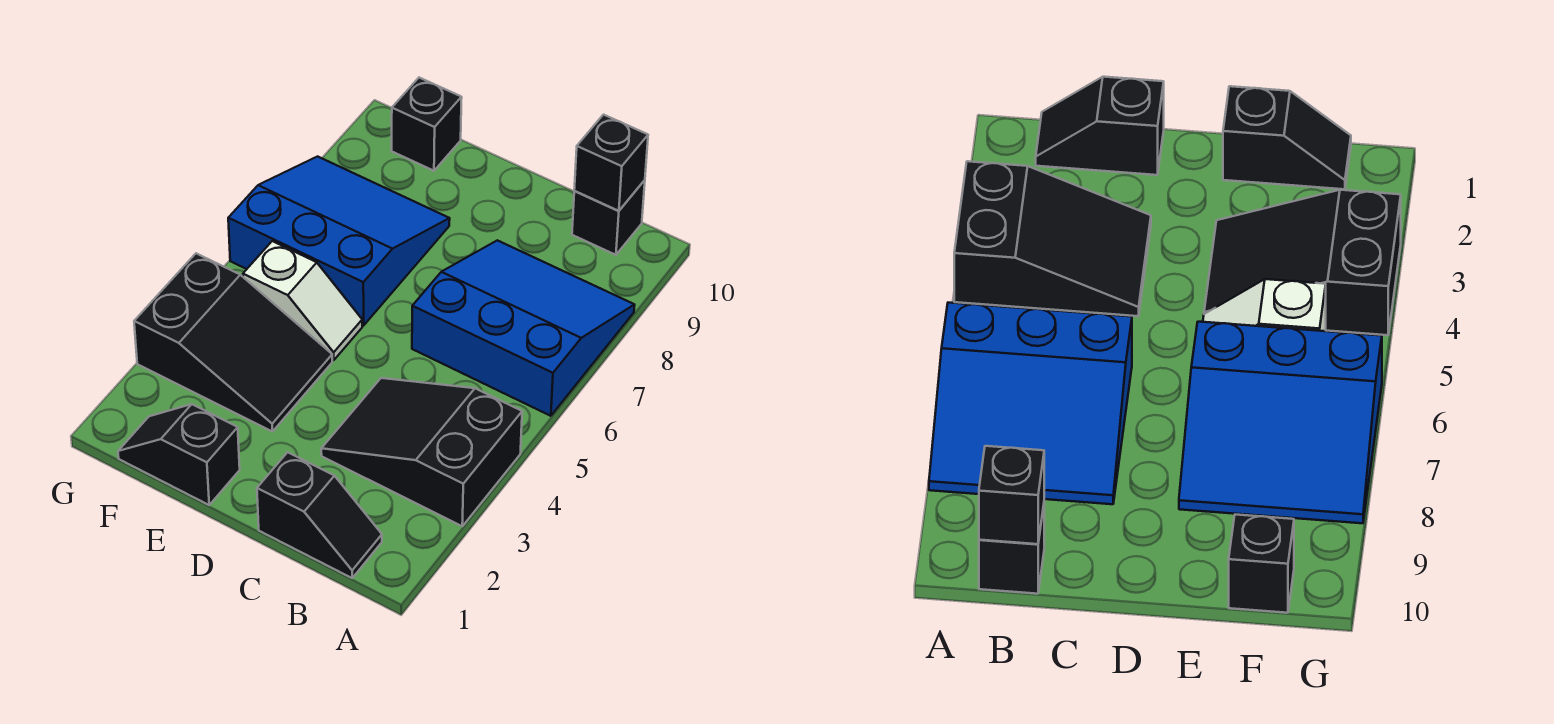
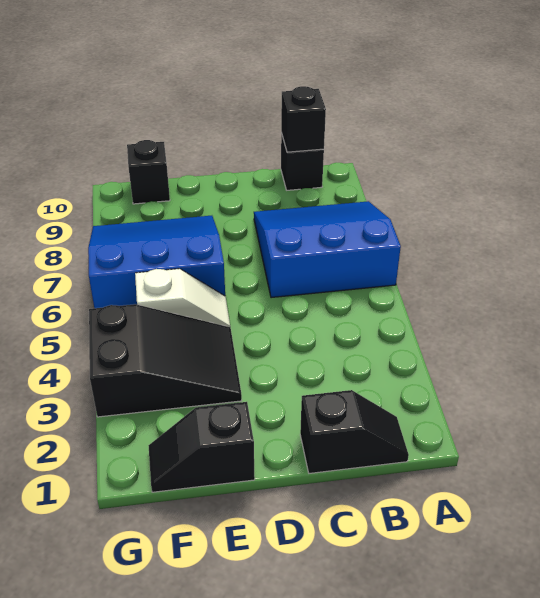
black slope A3:C4 level 1 top A -> none

